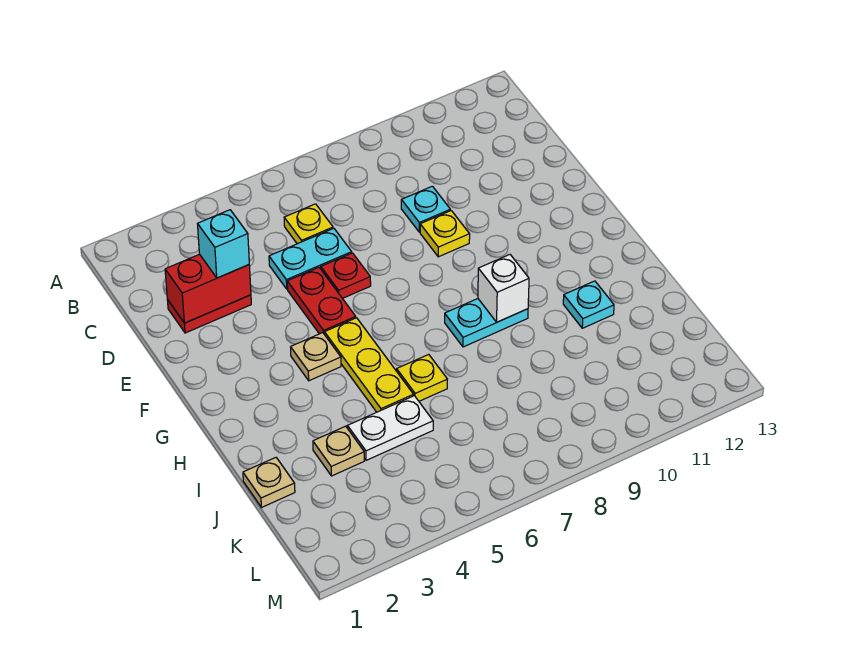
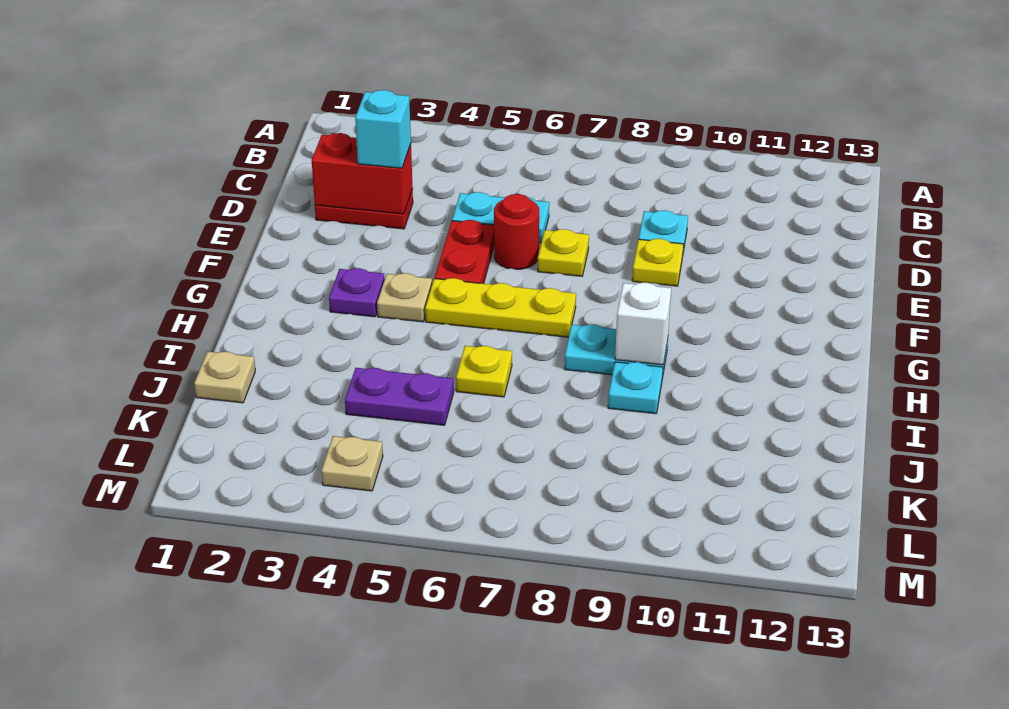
yellow plate C6 level 1 -> yellow plate E7 level 1
red plate E6 level 1 -> red round brick E6 level 1
none -> purple plate G3 level 1
yellow plate G5:I5 level 1 -> yellow plate G5:G7 level 1
cyan plate I11 level 1 -> cyan plate I9 level 1
tan plate J3 level 1 -> tan plate L4 level 1
white plate J4:J5 level 1 -> purple plate J4:J5 level 1

